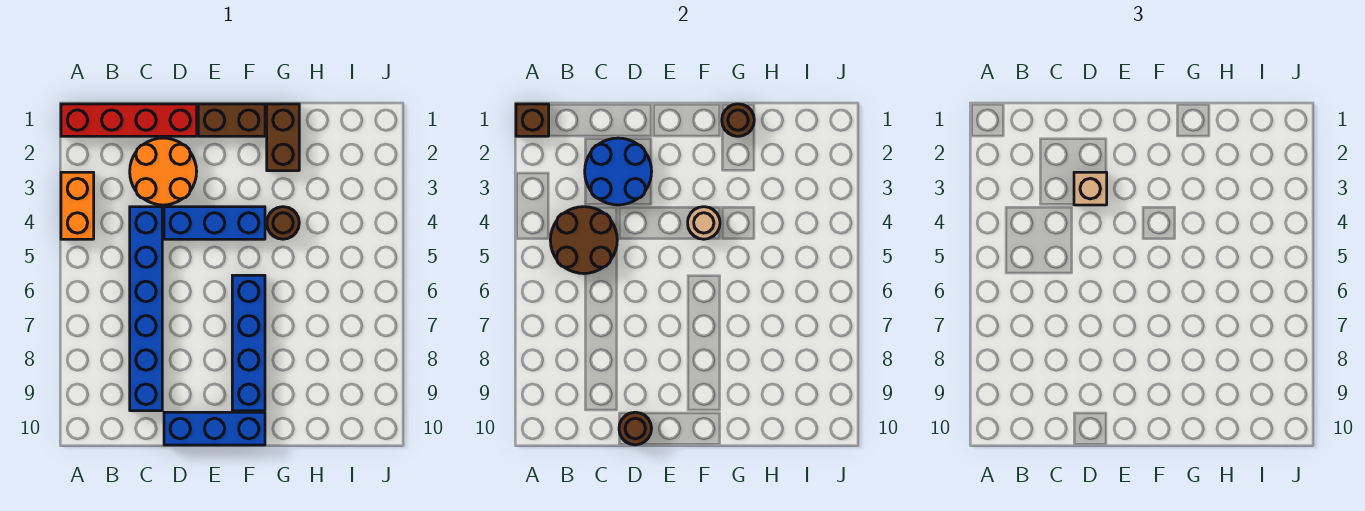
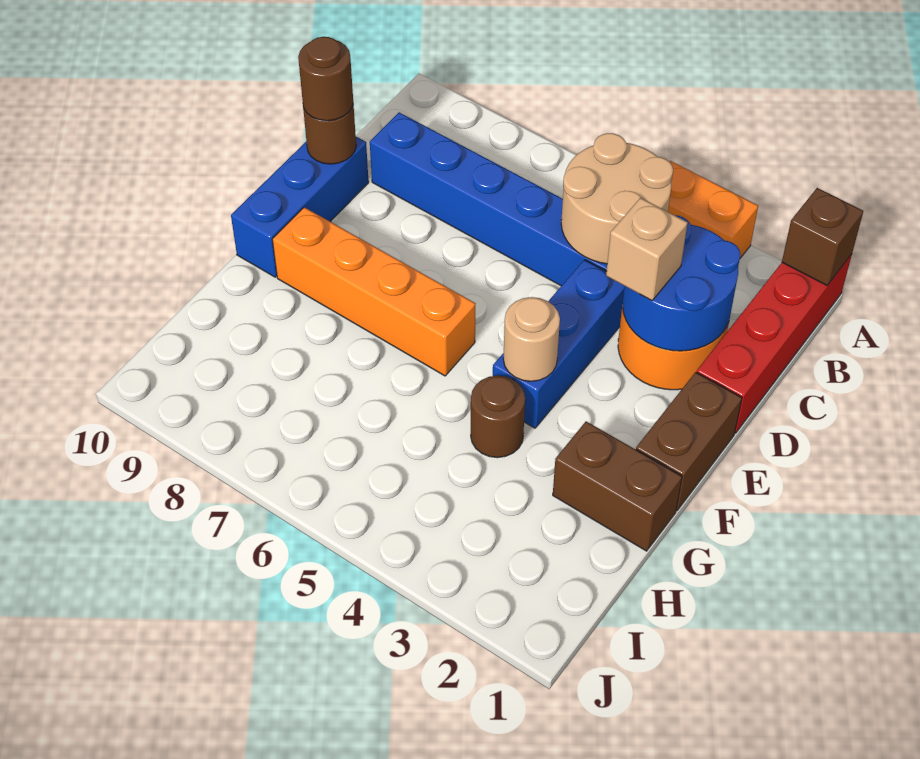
brown round brick B4:C5 level 2 -> tan round brick B4:C5 level 2
blue brick F6:F9 level 1 -> orange brick F6:F9 level 1
brown round brick G1 level 2 -> brown round brick D10 level 3

